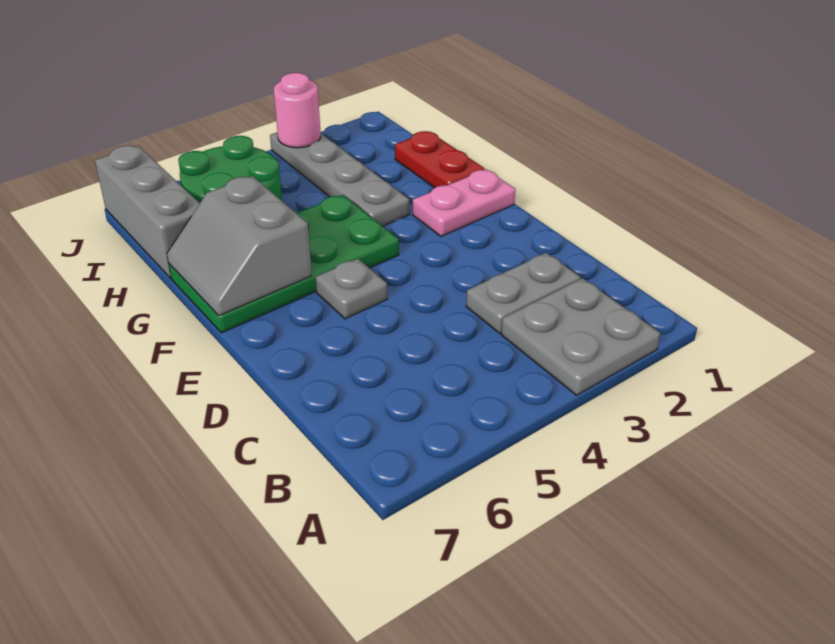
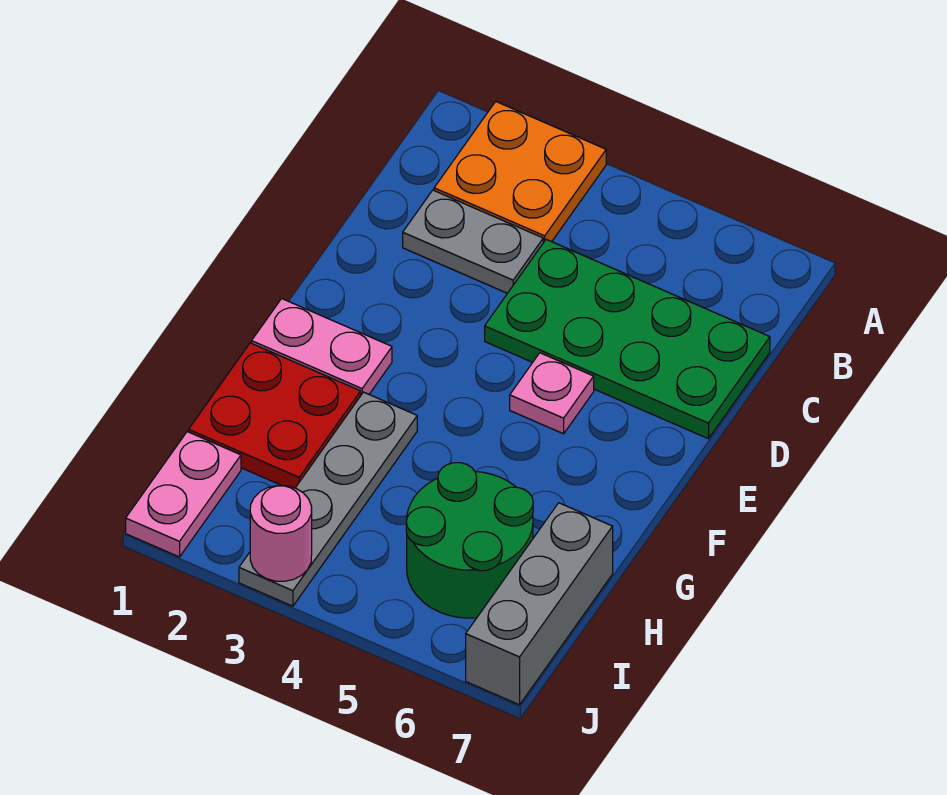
grey plate A2:B3 level 1 -> orange plate A2:B3 level 1
grey plate E5 level 1 -> pink plate E5 level 1
green plate F4:G7 level 1 -> green plate C4:D7 level 1
grey slope F6:G7 level 2 top 6 -> none
red plate G1:H1 level 1 -> red plate G1:H2 level 1
none -> pink plate I1:J1 level 1

